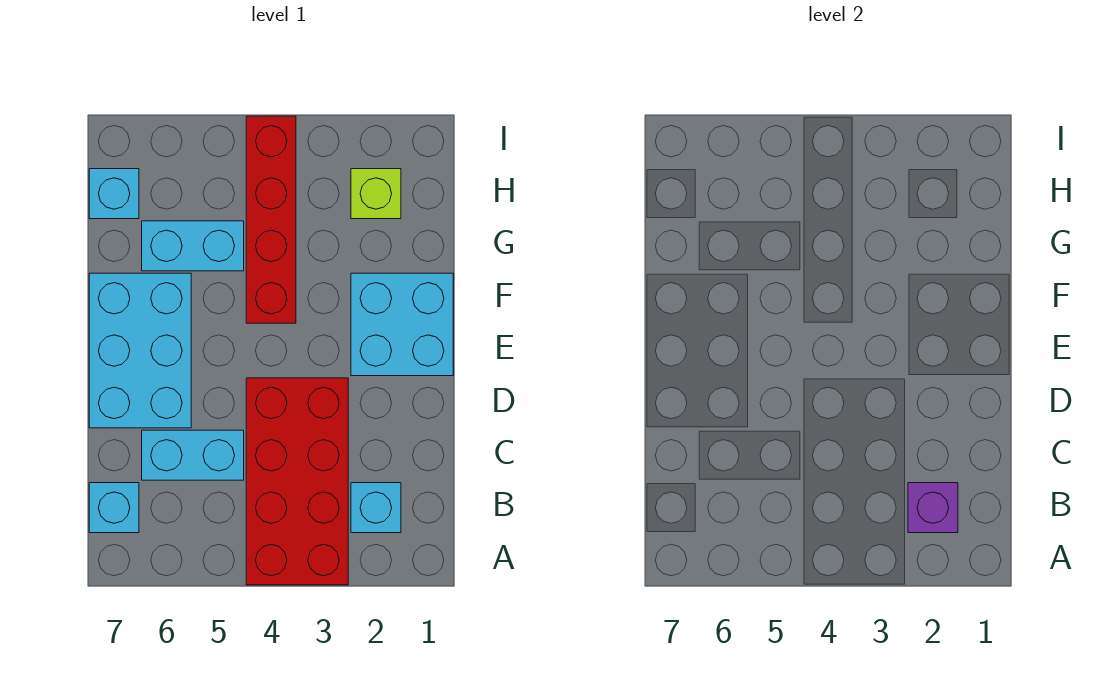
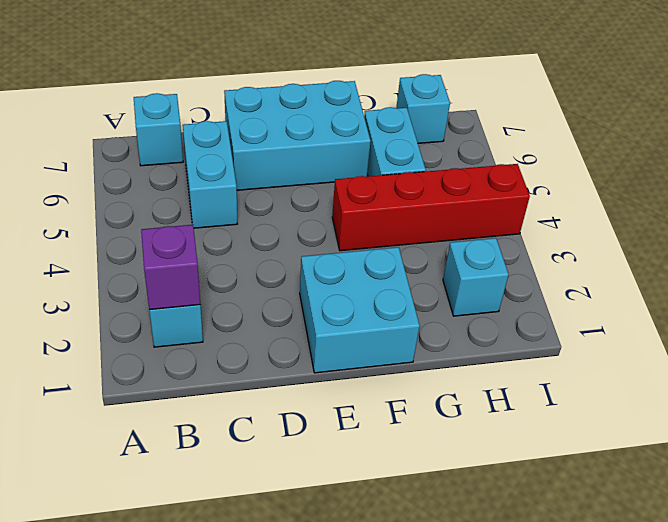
red brick A3:D4 level 1 -> none
lime brick H2 level 1 -> cyan brick H2 level 1

